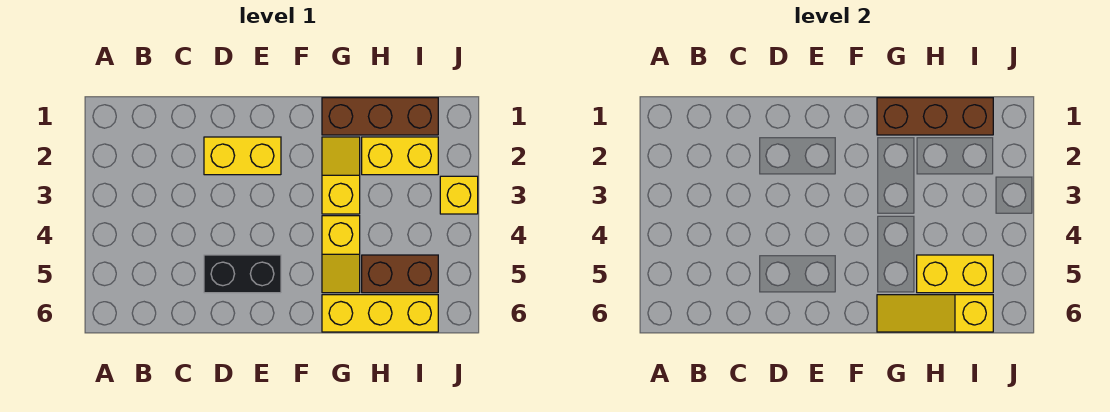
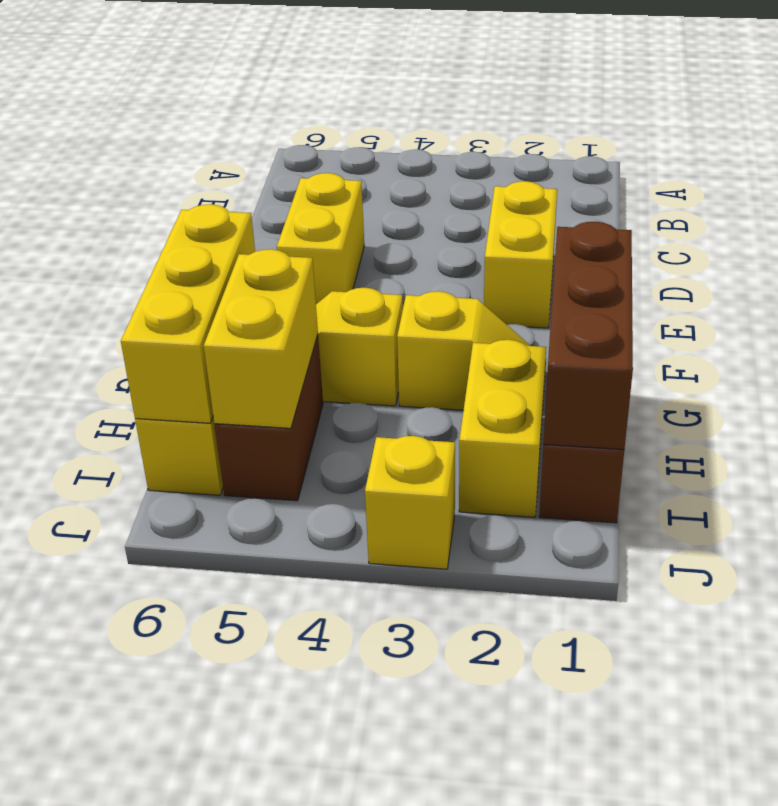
black brick D5:E5 level 1 -> yellow brick D5:E5 level 1
yellow slope G6:I6 level 2 top I -> yellow brick G6:I6 level 2

